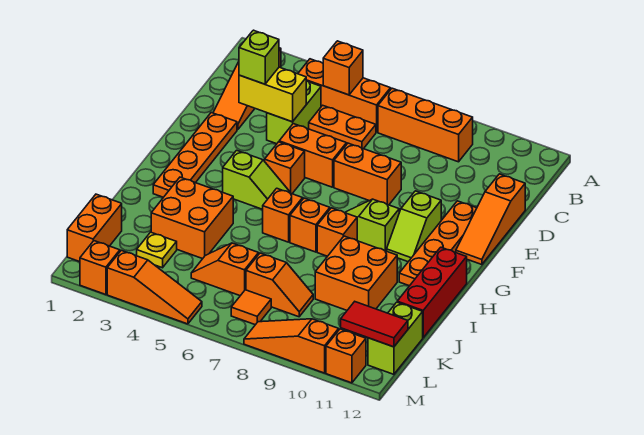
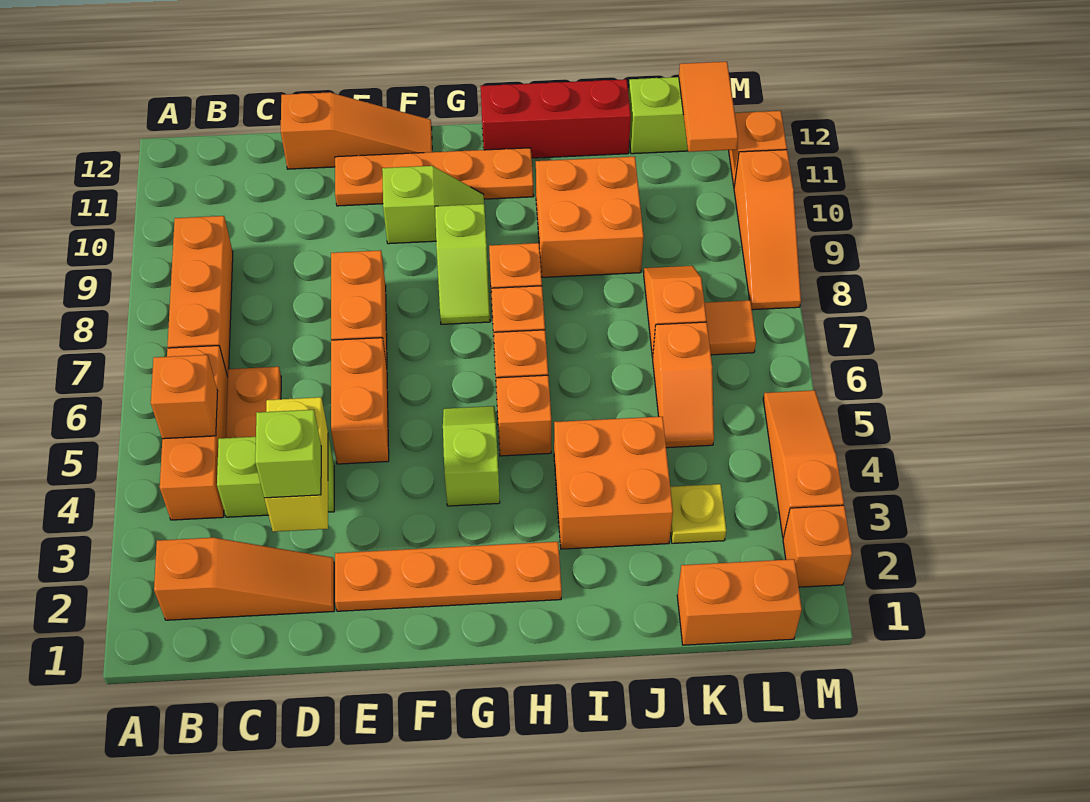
orange brick F5 level 1 -> orange brick H5 level 1
red tile L11:L12 level 2 -> orange tile L11:L12 level 2

